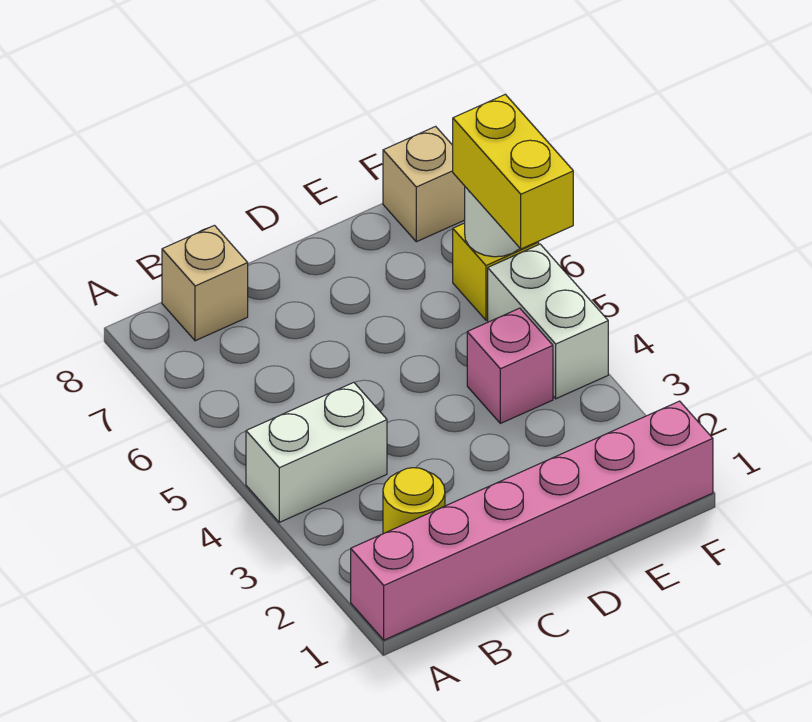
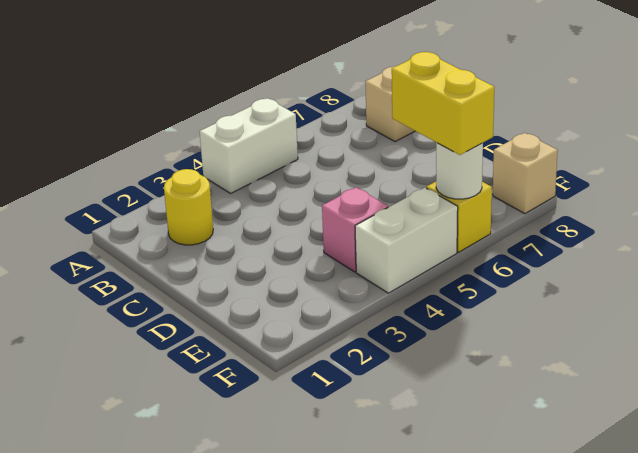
pink brick A1:F1 level 1 -> none
white brick A4:B4 level 1 -> white brick A4:A5 level 1
yellow brick F5:F6 level 3 -> yellow brick E6:F6 level 3

